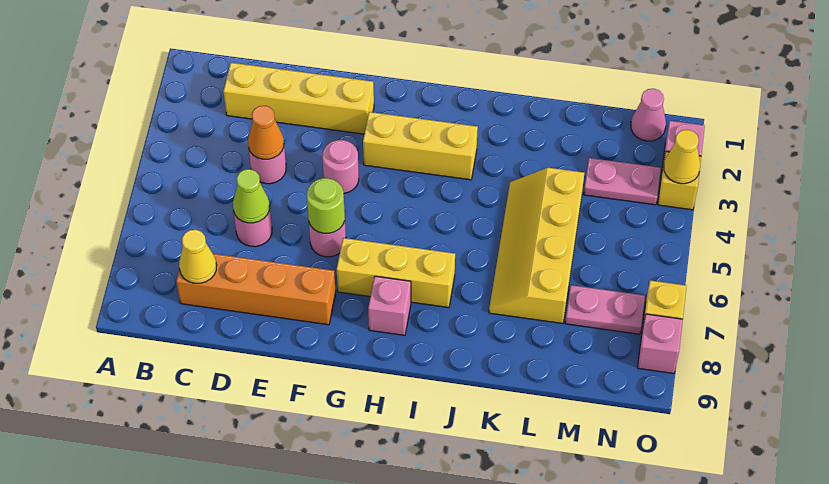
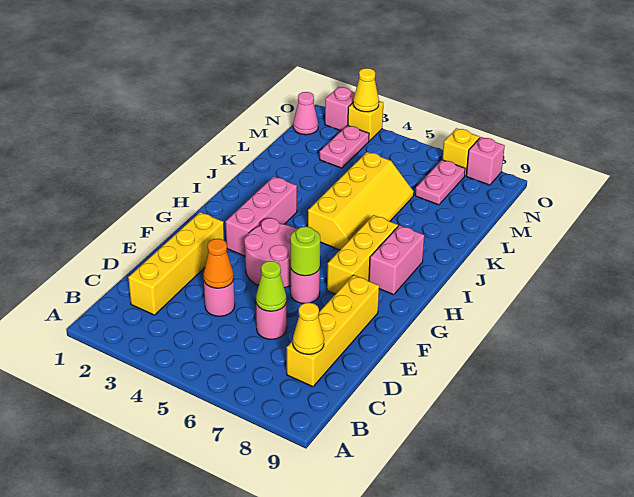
orange brick C8:F8 level 1 -> yellow brick C8:F8 level 1
pink round brick F4 level 1 -> pink round brick F4:G5 level 1
yellow brick G3:I3 level 1 -> pink brick G3:I3 level 1
pink brick H8 level 1 -> pink brick H8:I8 level 1
yellow slope K4:L7 level 1 top L -> yellow slope I5:L6 level 1 top 5

